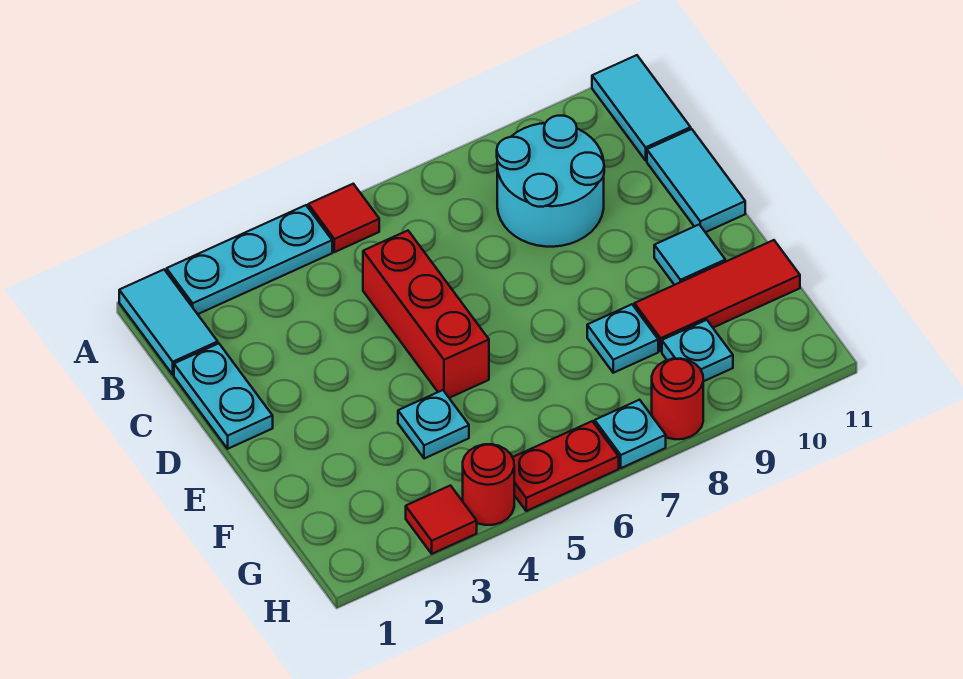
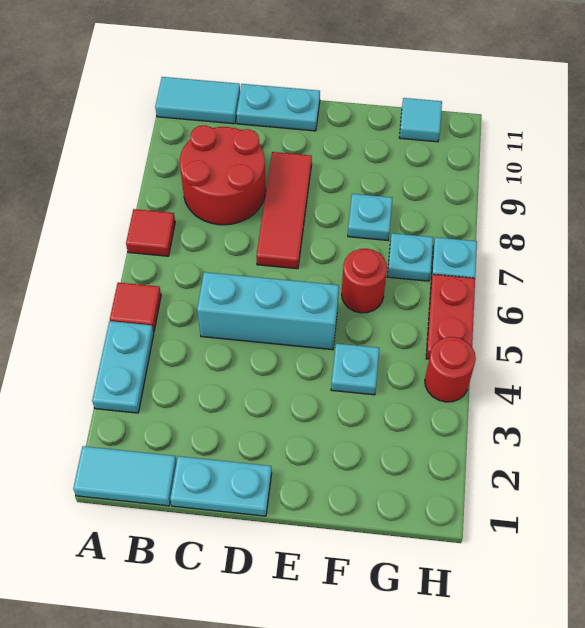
cyan plate A2:A4 level 1 -> cyan plate A3:A4 level 1
cyan round brick B8:C9 level 1 -> red round brick B8:C9 level 1
red brick C5:E5 level 1 -> cyan brick C5:E5 level 1
cyan tile C11:D11 level 1 -> cyan plate C11:D11 level 1
cyan tile E10 level 1 -> cyan tile G11 level 1
red tile F9:F11 level 1 -> red tile D7:D9 level 1
cyan plate G9 level 1 -> cyan plate G7 level 1
red tile H3 level 1 -> red tile A7 level 1
red round brick H8 level 1 -> red round brick F6 level 1

